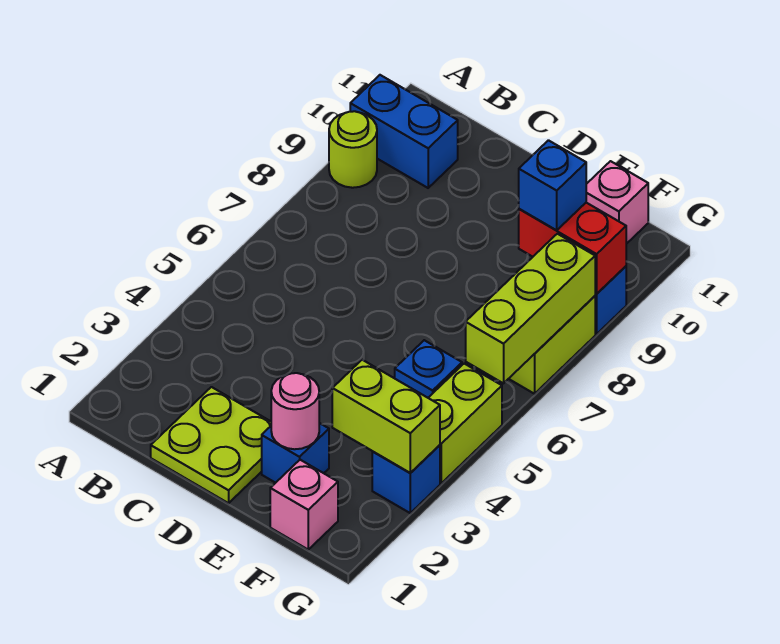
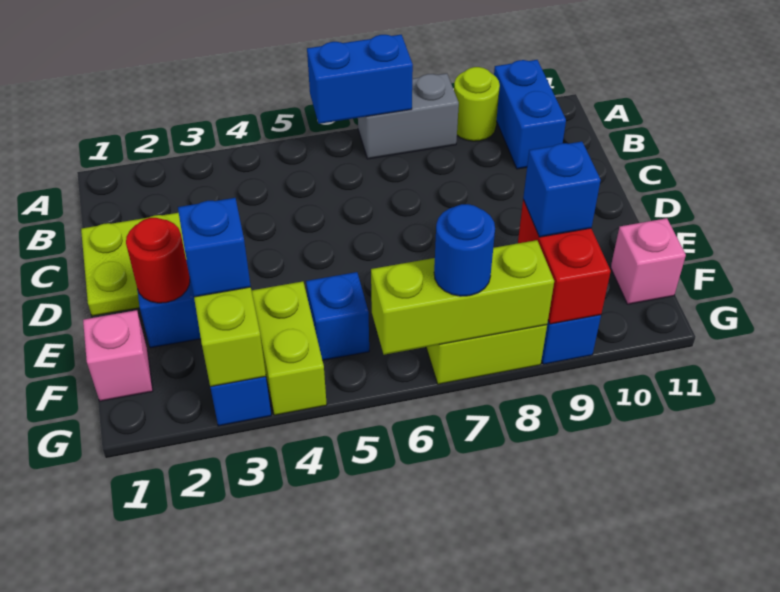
none -> blue brick A6:A7 level 2
none -> grey brick A7:A8 level 1
pink round brick E2 level 2 -> red round brick E2 level 2
none -> blue brick F3 level 3
lime brick G4:G5 level 1 -> lime brick F4:G4 level 1
none -> blue round brick G7 level 3

